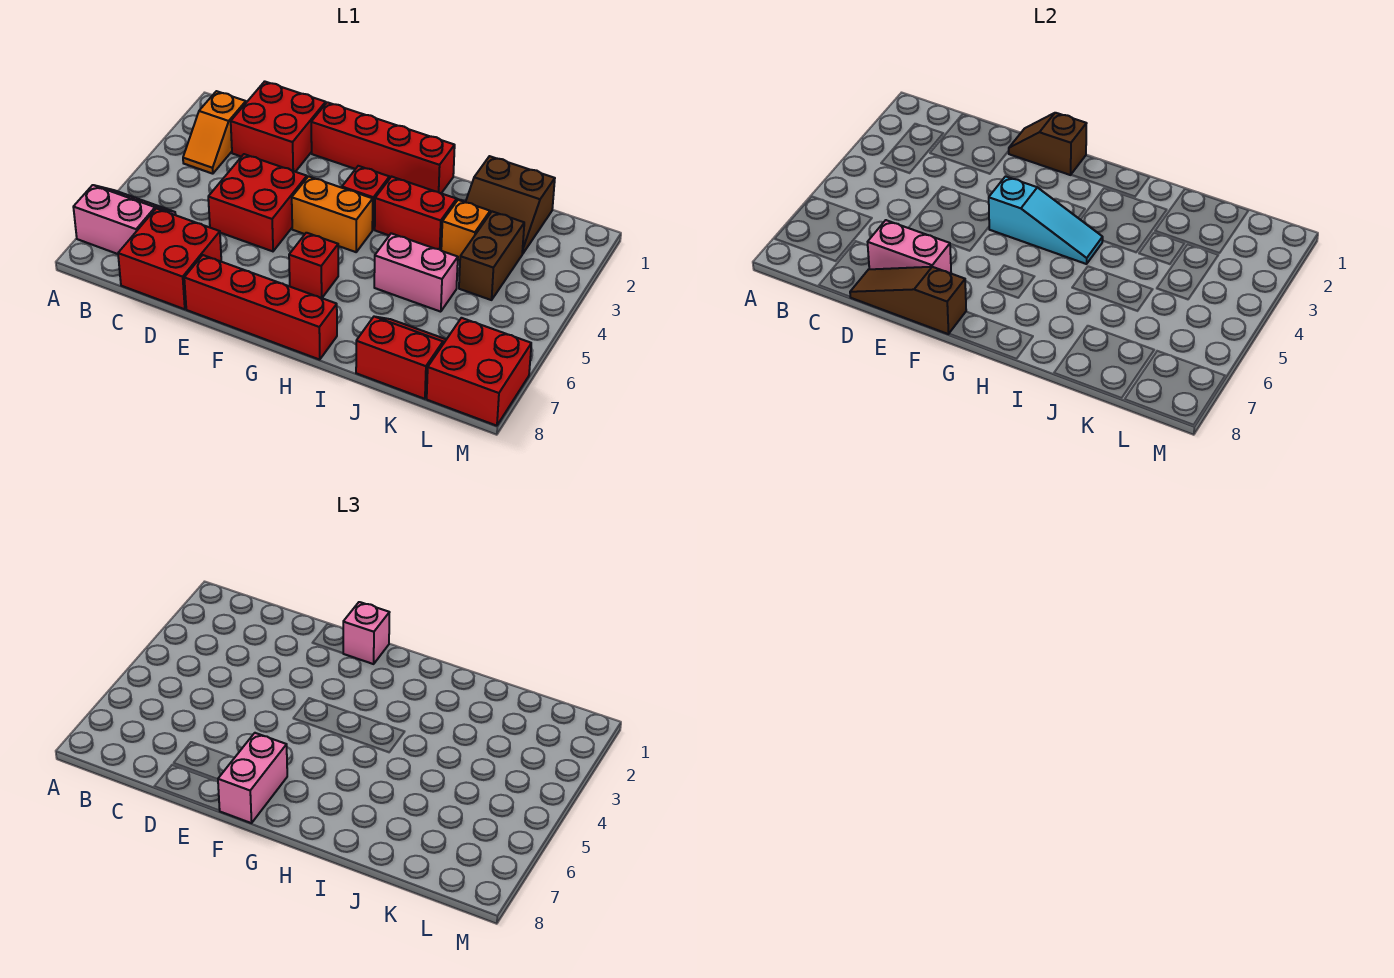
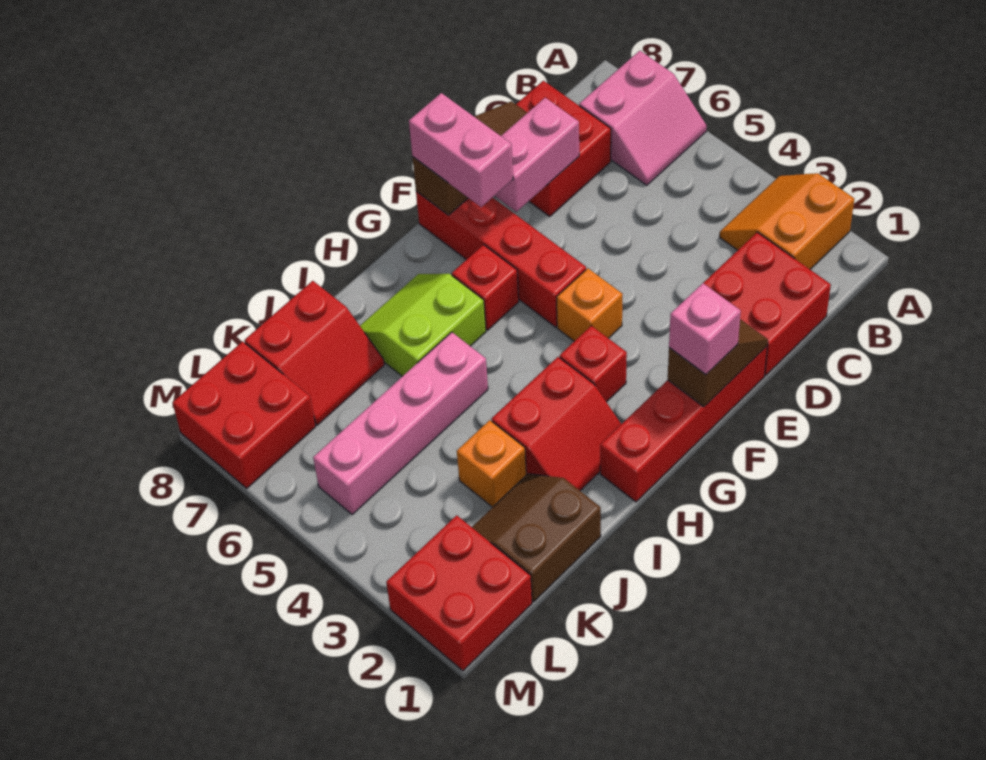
orange slope B2:B3 level 1 top 2 -> orange slope A2:B3 level 1 top 2
red brick D4:E5 level 1 -> red brick L1:M2 level 1
red brick E8:H8 level 1 -> red brick F5:F8 level 1
orange brick F4:G4 level 1 -> orange brick F4 level 1
cyan slope F4:H4 level 2 top F -> none
none -> lime slope H6:I7 level 1 top 6
pink brick I5:J5 level 1 -> pink brick I5:L5 level 1
brown brick K3:K4 level 1 -> none

